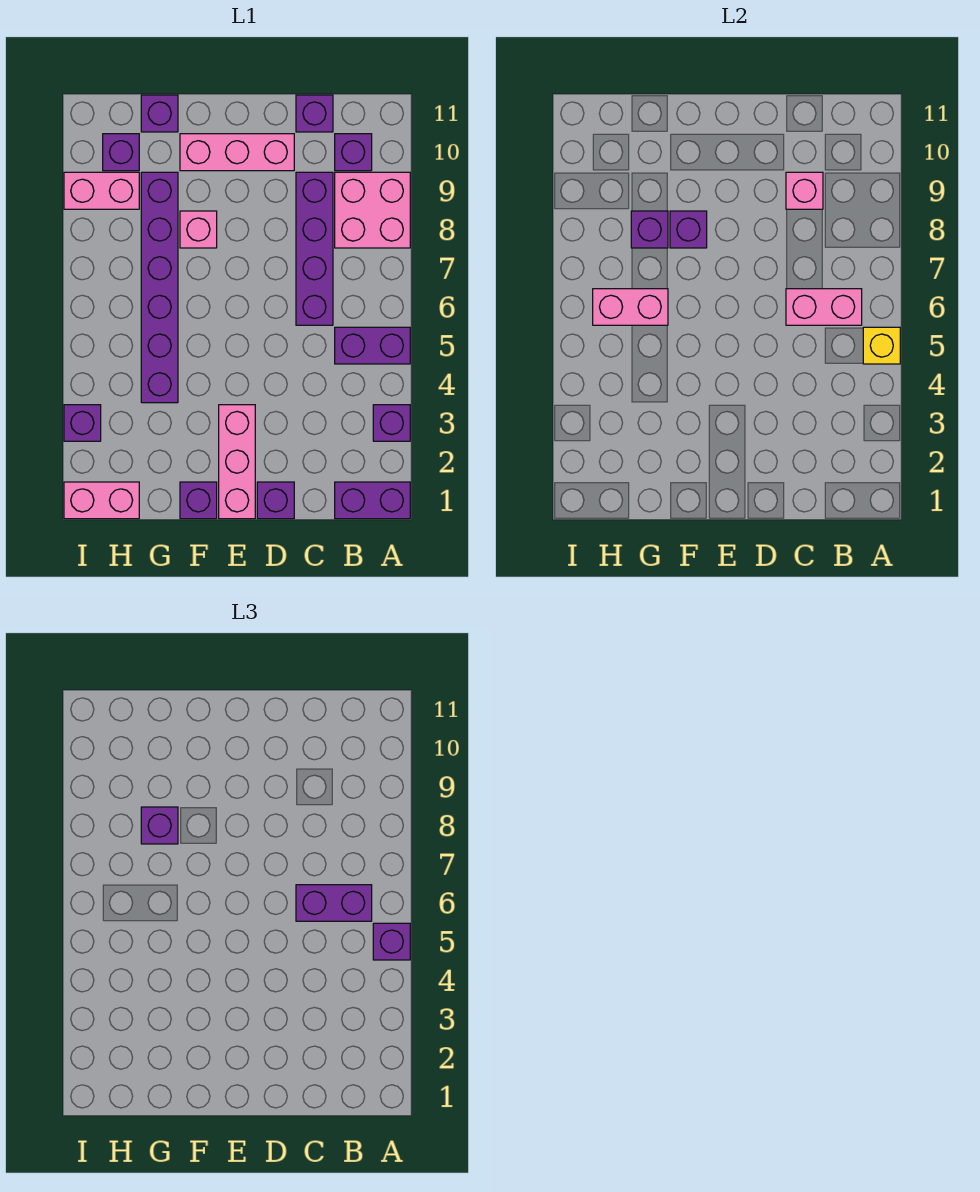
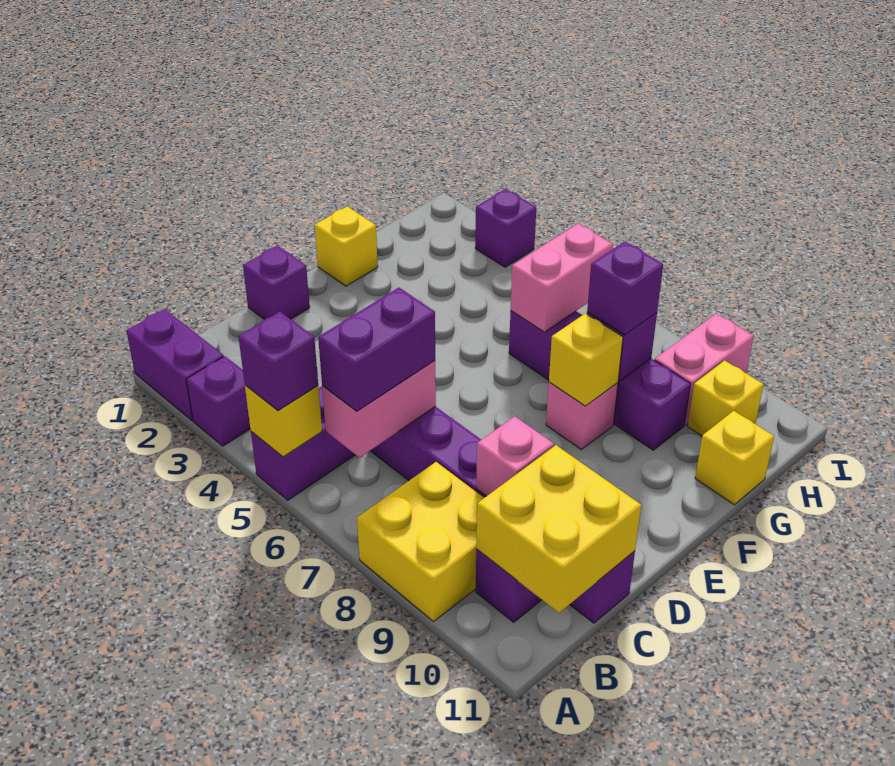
purple brick A1:B1 level 1 -> purple brick A1:A2 level 1
pink brick A8:B9 level 1 -> yellow brick A8:B9 level 1
none -> yellow brick B10:C11 level 2
pink brick D10:F10 level 1 -> none
pink brick E1:E3 level 1 -> none
purple brick F1 level 1 -> yellow brick F1 level 1
purple brick F8 level 2 -> yellow brick F8 level 2
purple brick G4:G9 level 1 -> purple brick G6:G9 level 1
purple brick G11 level 1 -> yellow brick G11 level 1
pink brick H1:I1 level 1 -> none
purple brick H10 level 1 -> yellow brick H10 level 1

